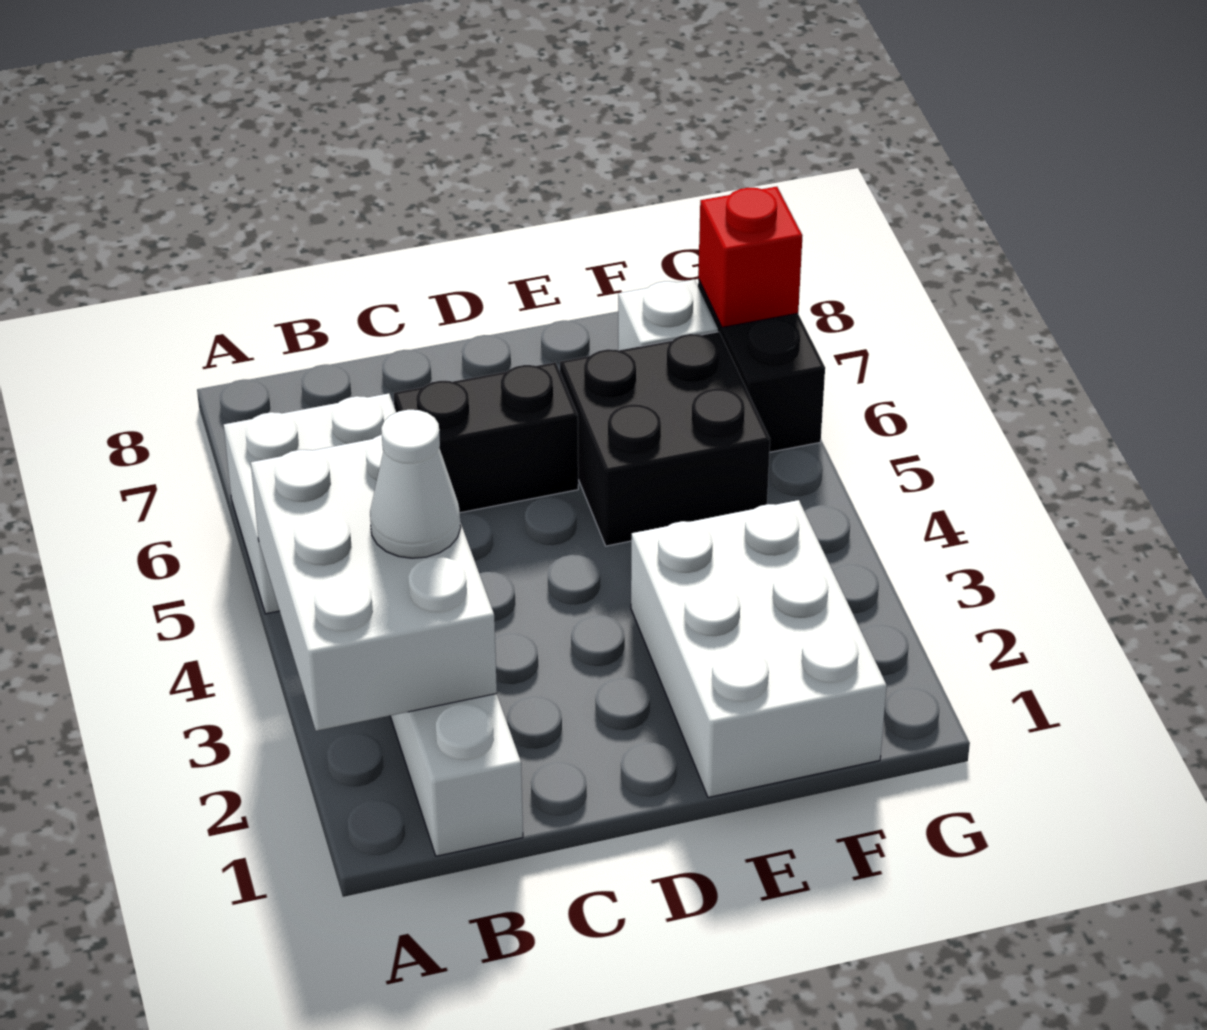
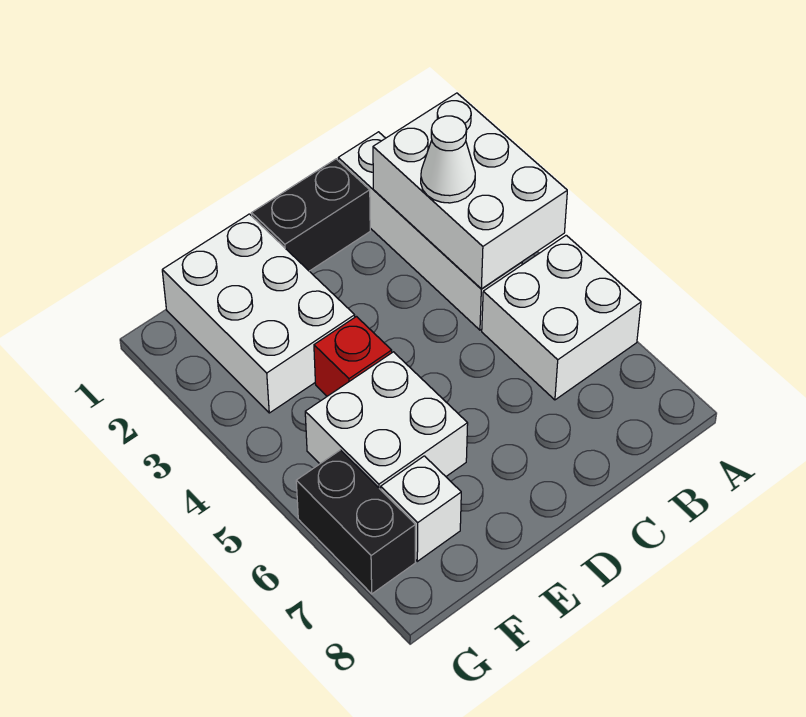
black brick C6:D6 level 1 -> black brick C1:D1 level 1
black brick E5:F6 level 1 -> white brick E5:F6 level 1
red brick G7 level 2 -> red brick E4 level 1

